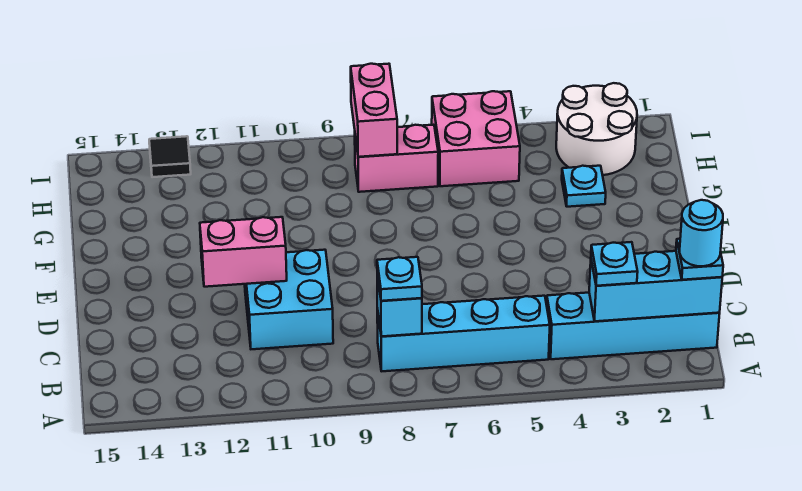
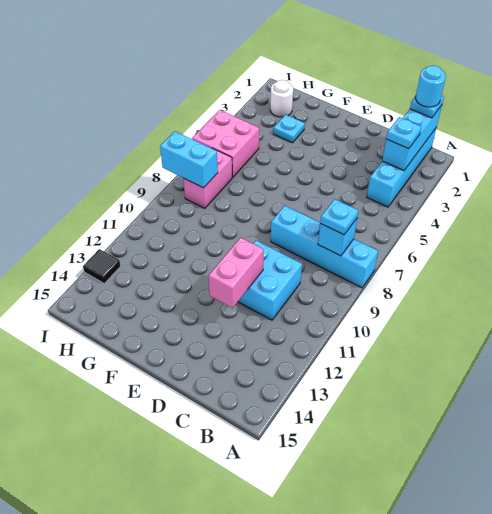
cyan brick B5:B8 level 1 -> cyan brick A8:D8 level 1
white round brick H2:I3 level 1 -> white round brick H2 level 1
pink brick H8:I8 level 2 -> cyan brick H8:I8 level 2

